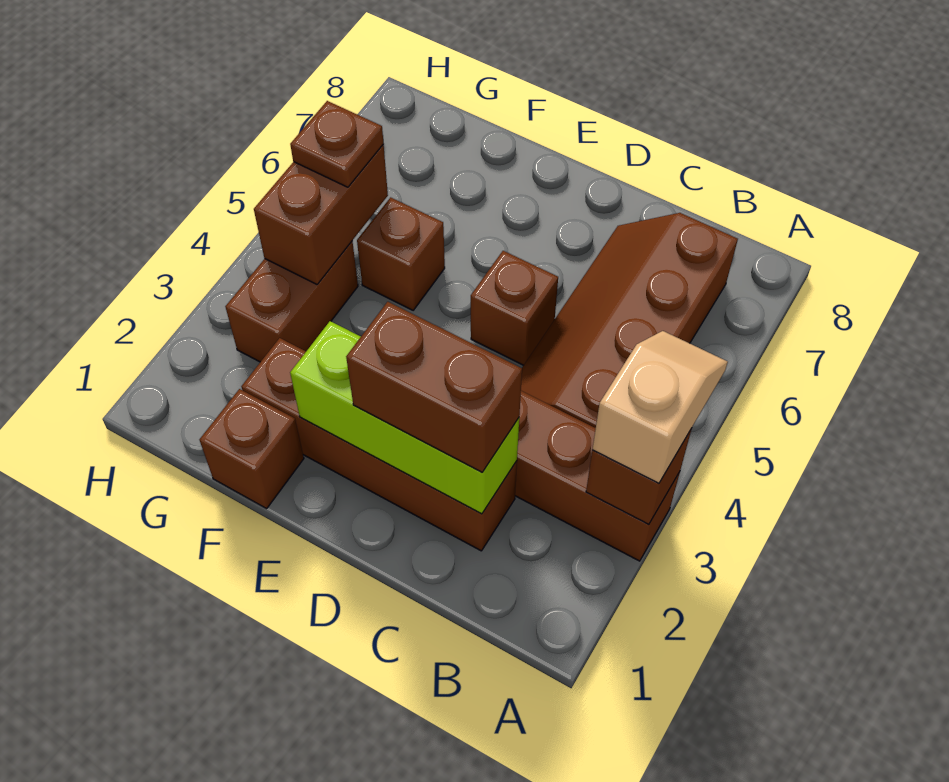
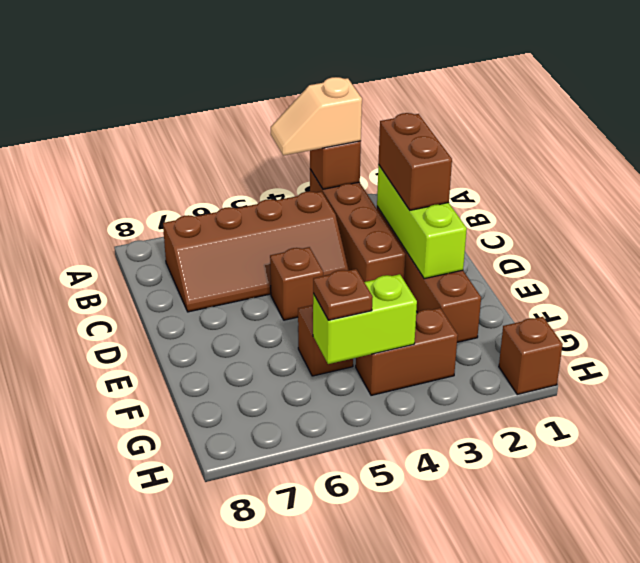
brown brick F1 level 1 -> brown brick H1 level 1
brown brick G4:G5 level 2 -> lime brick G4:G5 level 2

